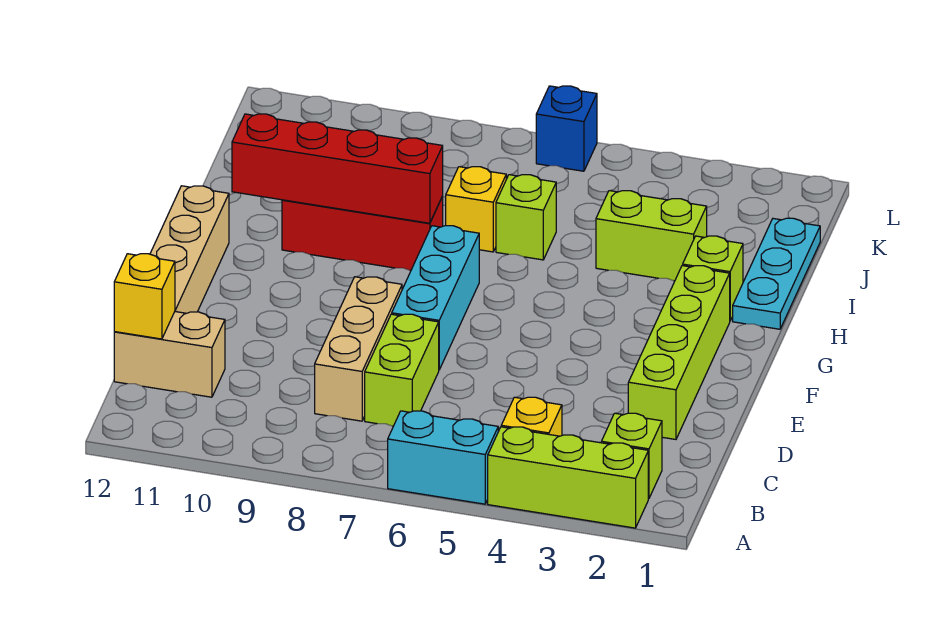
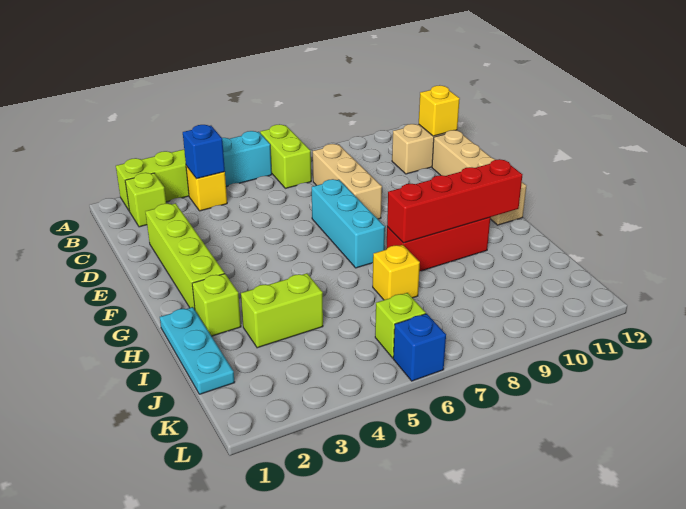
none -> blue brick B4 level 2
lime brick C7:D7 level 1 -> lime brick A7:B7 level 1
lime brick I6 level 1 -> lime brick K6 level 1

